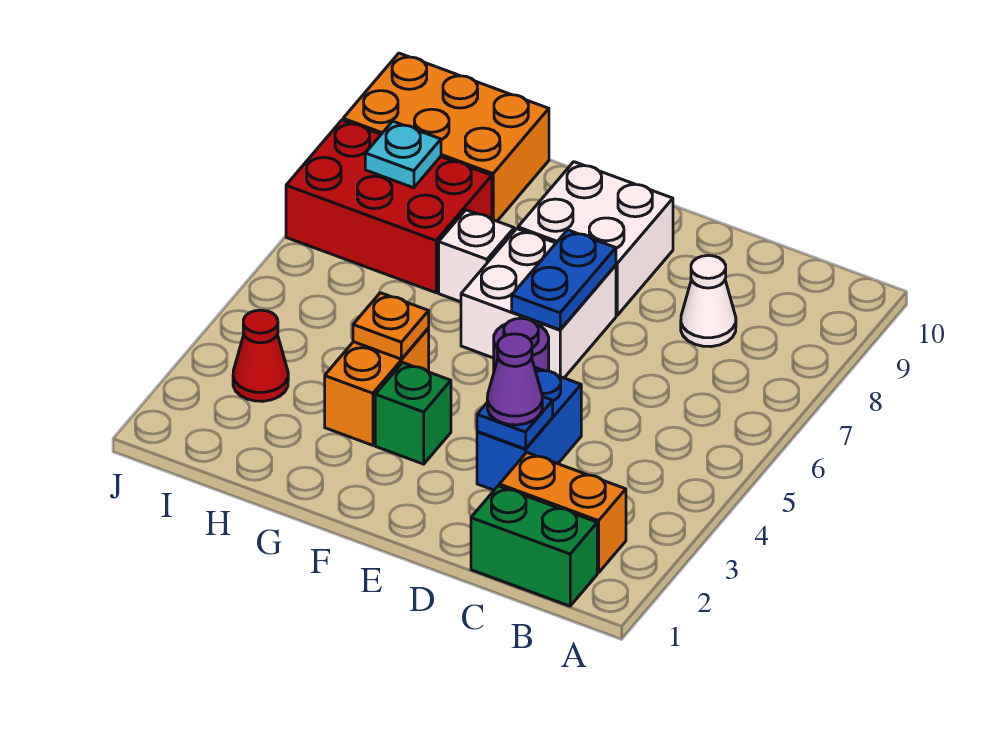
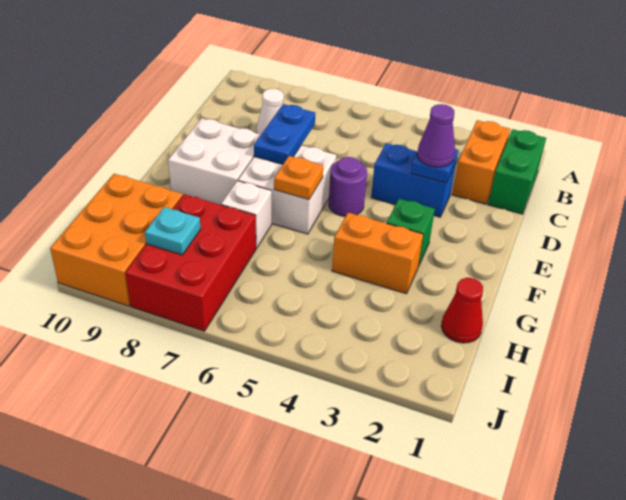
blue plate E6:E7 level 2 -> blue plate D7:E7 level 2
orange plate G4 level 2 -> orange plate F6 level 2
red cone I3 level 1 -> red cone H1 level 1

